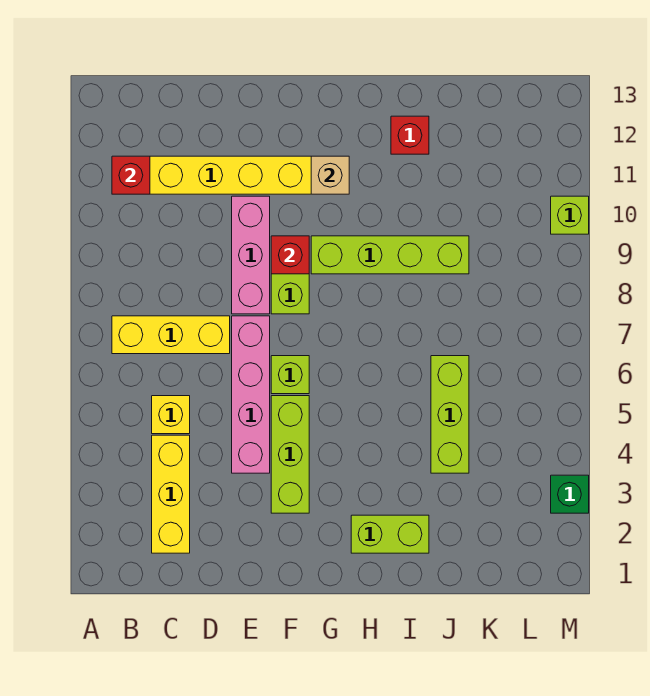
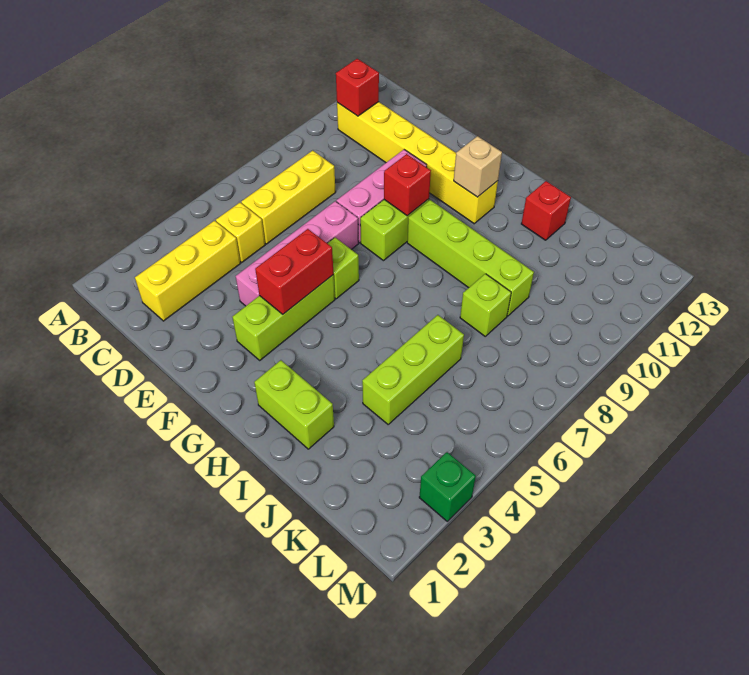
yellow brick B7:D7 level 1 -> yellow brick C6:C8 level 1
none -> red brick F4:F5 level 2
lime brick M10 level 1 -> lime brick J8 level 1

